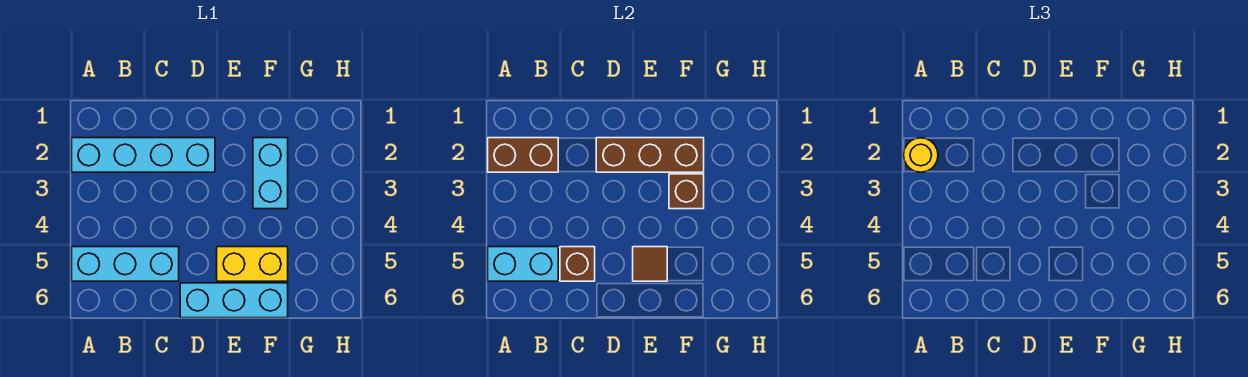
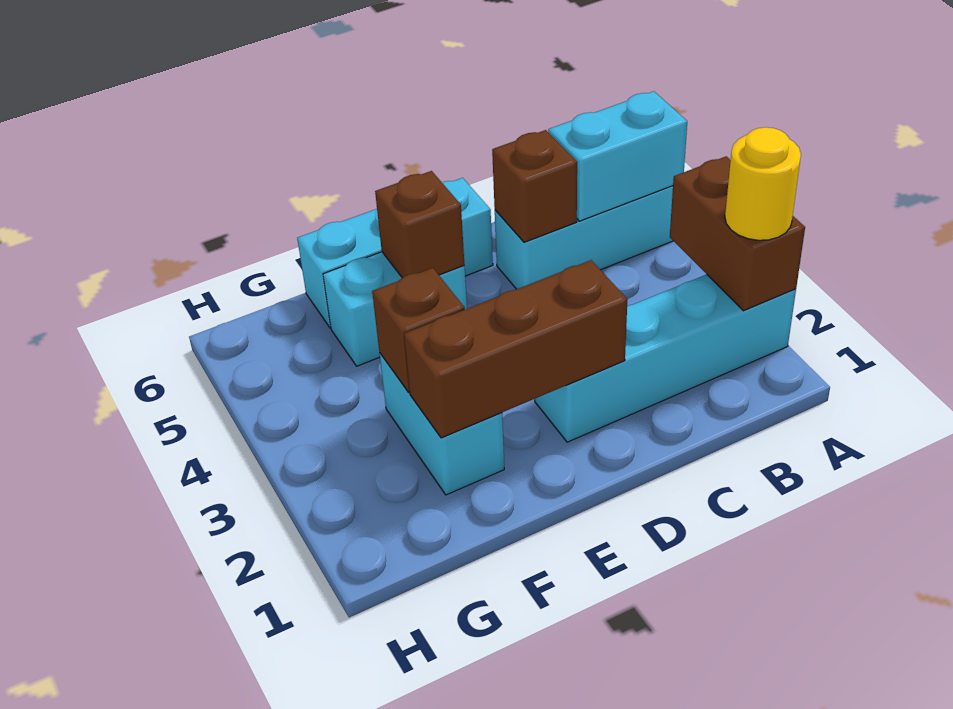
brown brick A2:B2 level 2 -> brown brick A2:A3 level 2
yellow brick E5:F5 level 1 -> cyan brick E5:F5 level 1
brown tile E5 level 2 -> brown brick E5 level 2

